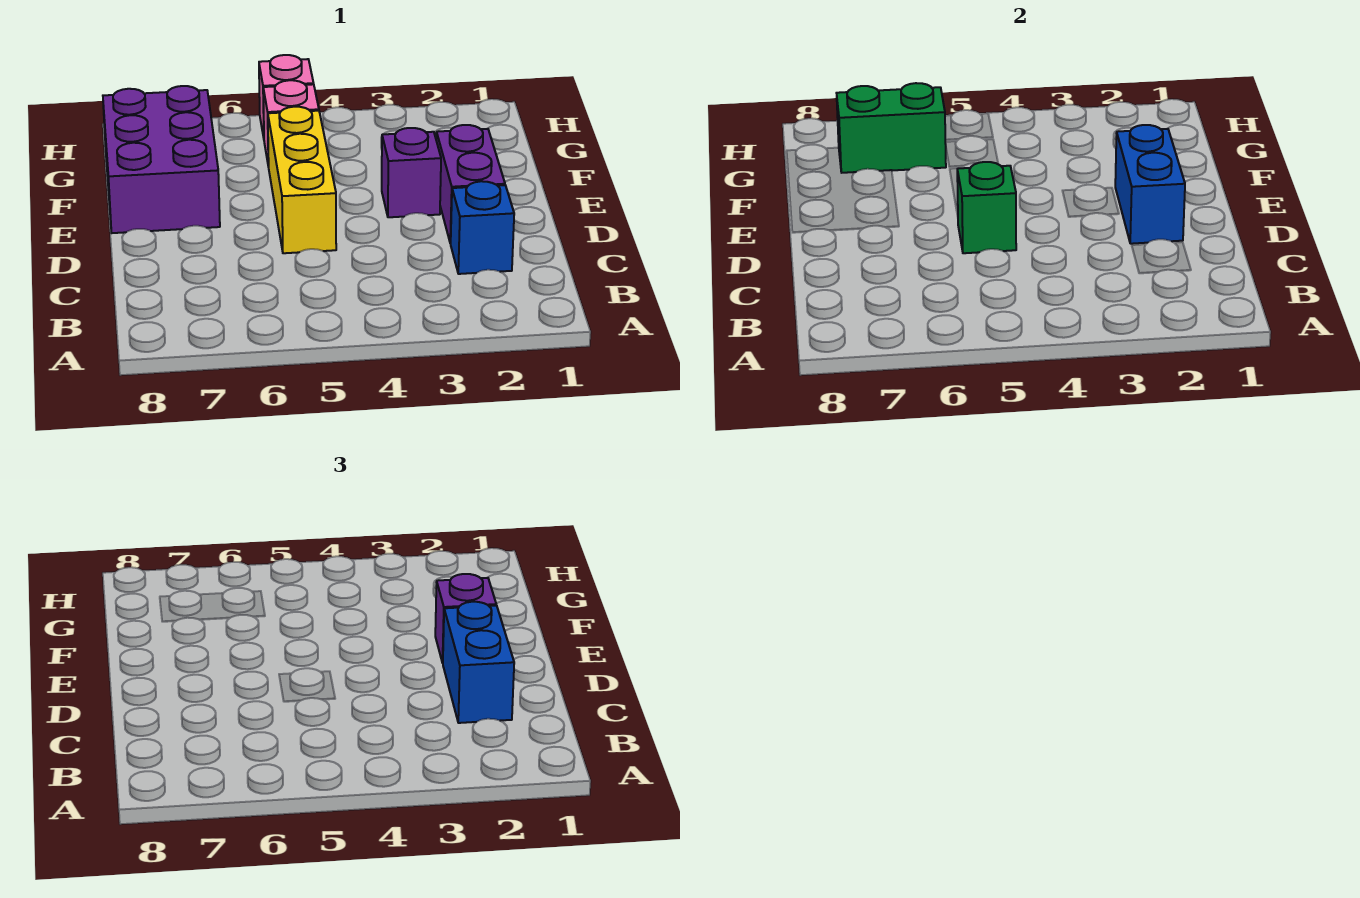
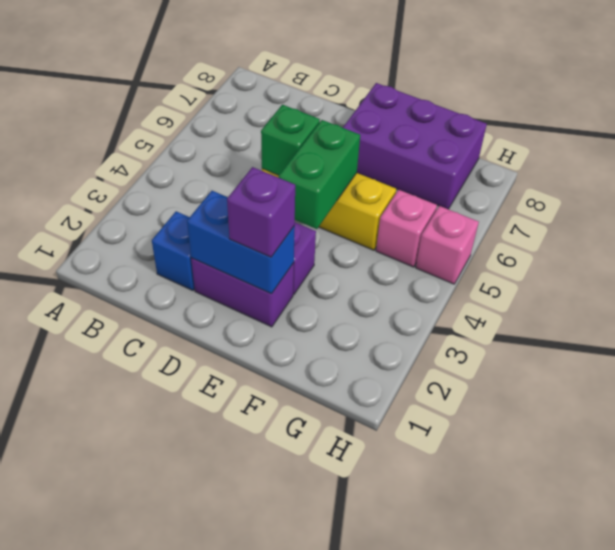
blue brick C2:D2 level 3 -> none
green brick G6:G7 level 2 -> green brick E4:E5 level 2

